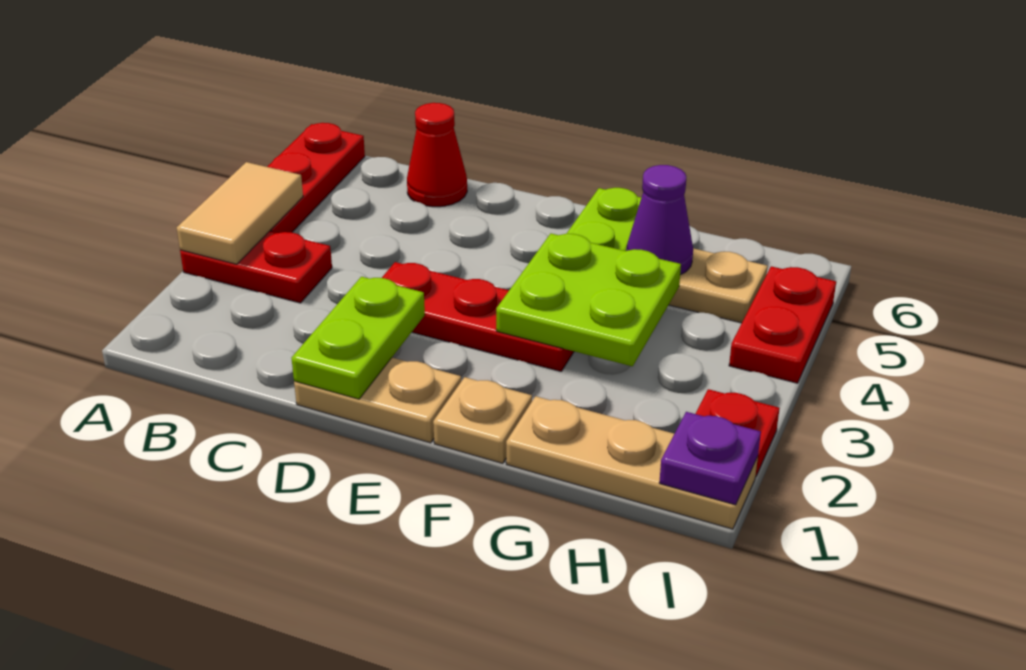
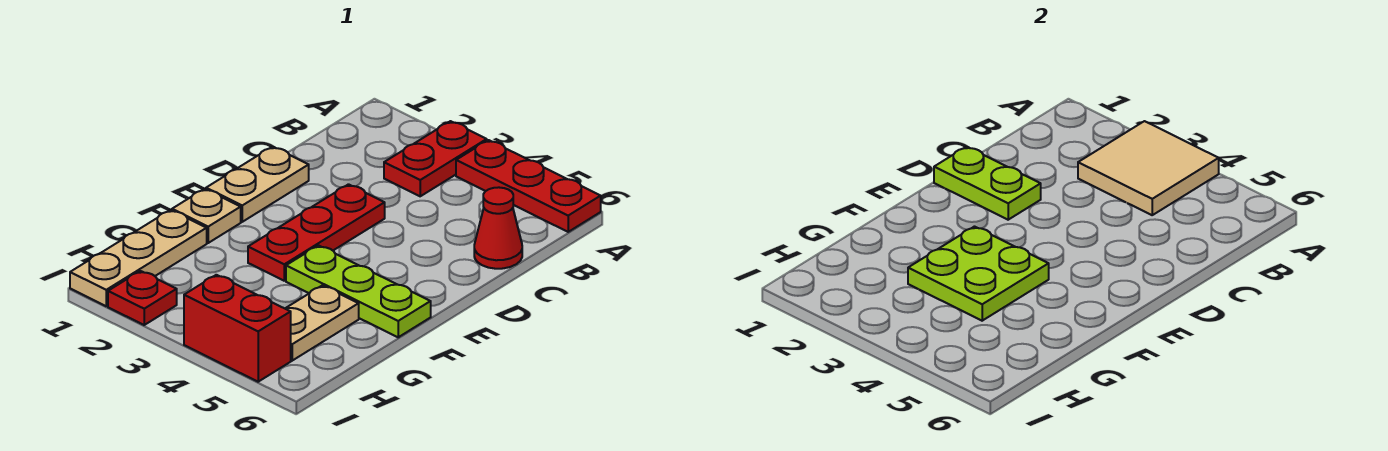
tan tile A3:A4 level 2 -> tan tile A3:B4 level 2
purple cone G5 level 2 -> none
purple plate I1 level 2 -> none
red plate I4:I5 level 1 -> red brick I4:I5 level 1

